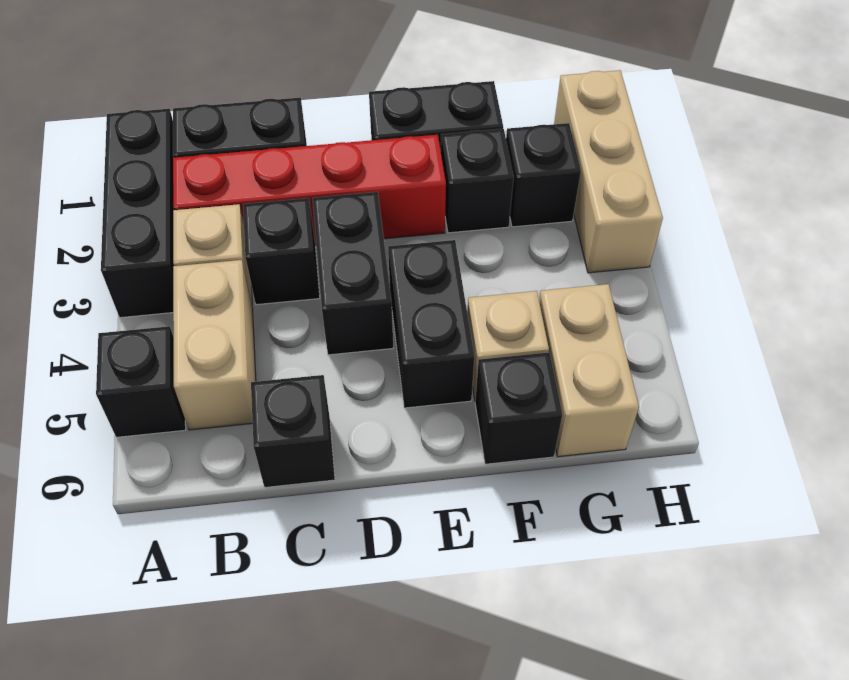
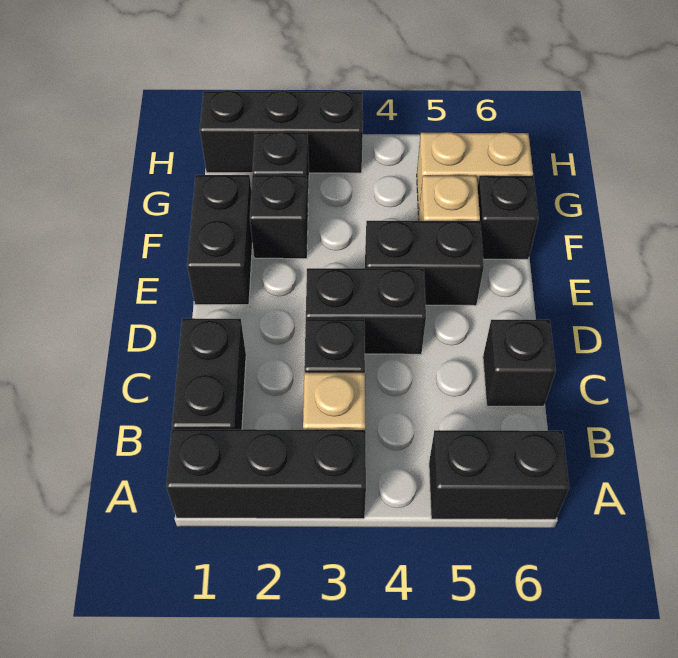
black brick A5 level 1 -> black brick A5:A6 level 1
red brick B2:E2 level 1 -> none
tan brick B4:B5 level 1 -> none
tan brick H1:H3 level 1 -> black brick H1:H3 level 1

